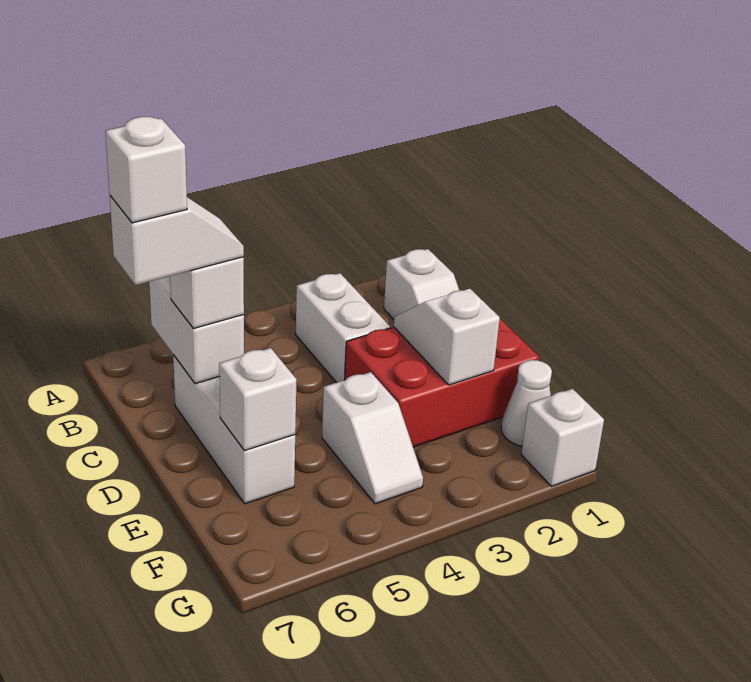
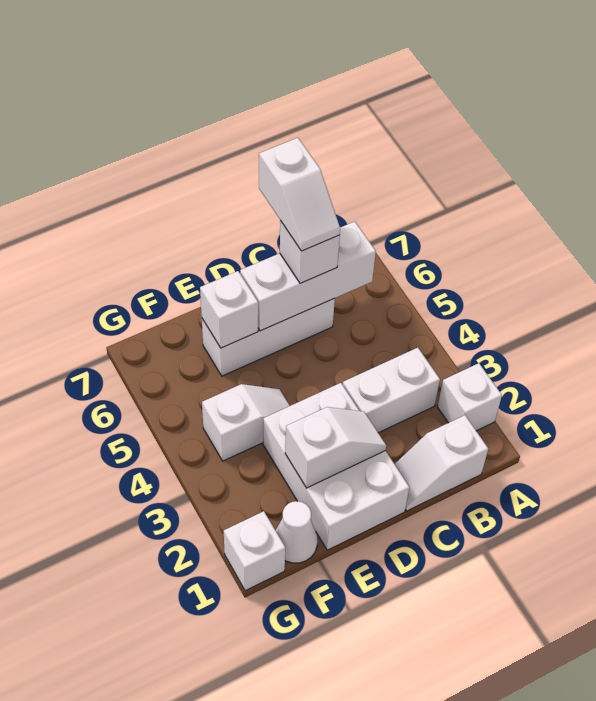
white brick B6:C6 level 2 -> white brick B6:D6 level 2
white brick C7 level 5 -> white brick A2 level 1
red brick D1:E3 level 1 -> white brick D1:E3 level 1
white slope E4:F4 level 1 top E -> white slope E4:F4 level 1 top F

